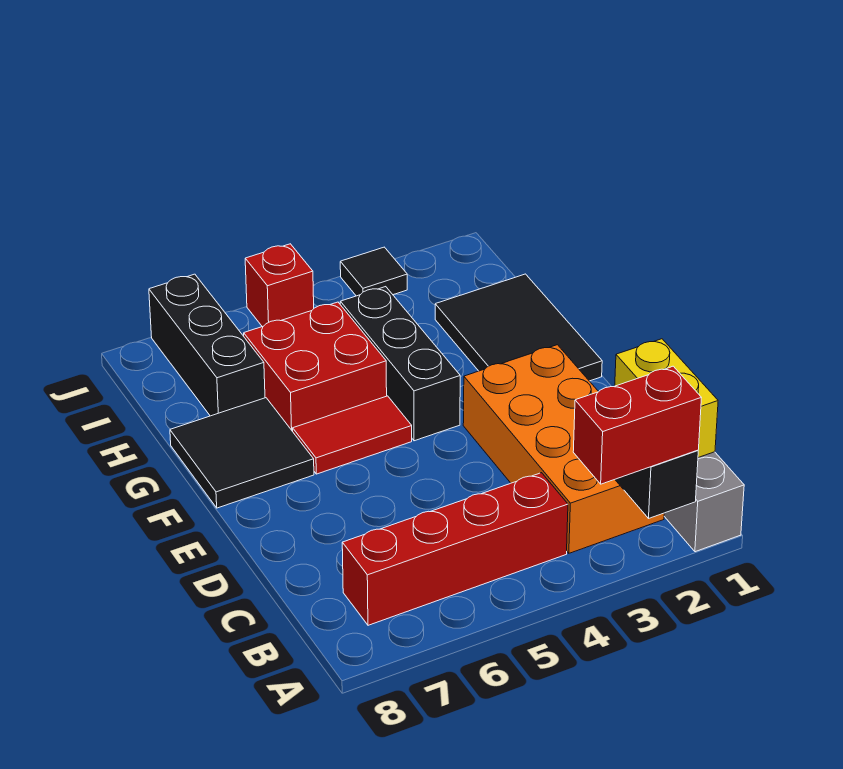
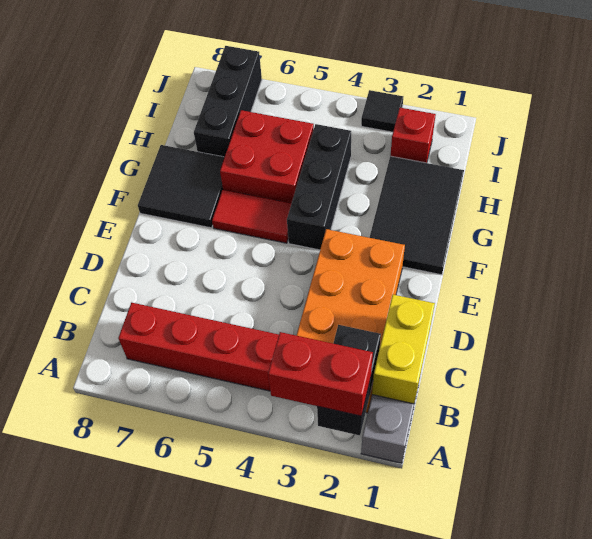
red brick J5 level 1 -> red brick I2 level 1

